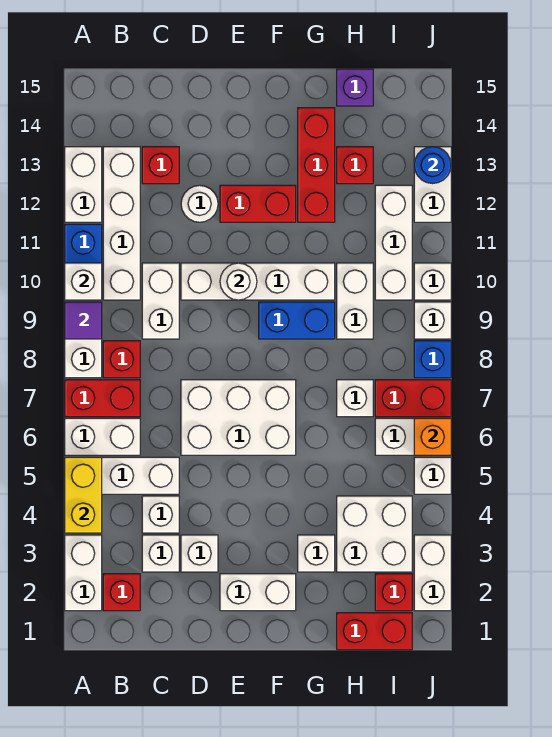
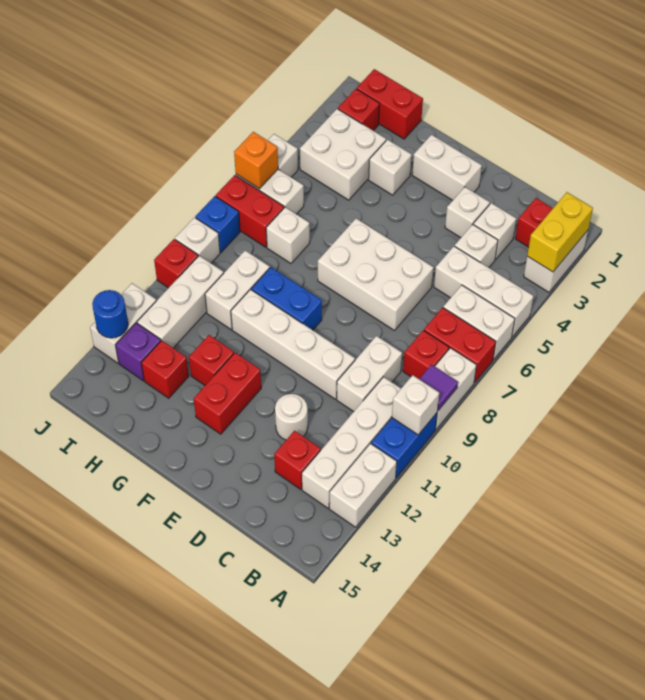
yellow brick A4:A5 level 2 -> yellow brick A2:A3 level 2
white round brick E10 level 2 -> none
red brick E12:F12 level 1 -> red brick F12:F13 level 1
red brick G12:G14 level 1 -> red brick G12 level 1
purple brick H15 level 1 -> purple brick I13 level 1
white brick J2:J3 level 1 -> none
white brick J10 level 1 -> red brick J10 level 1

